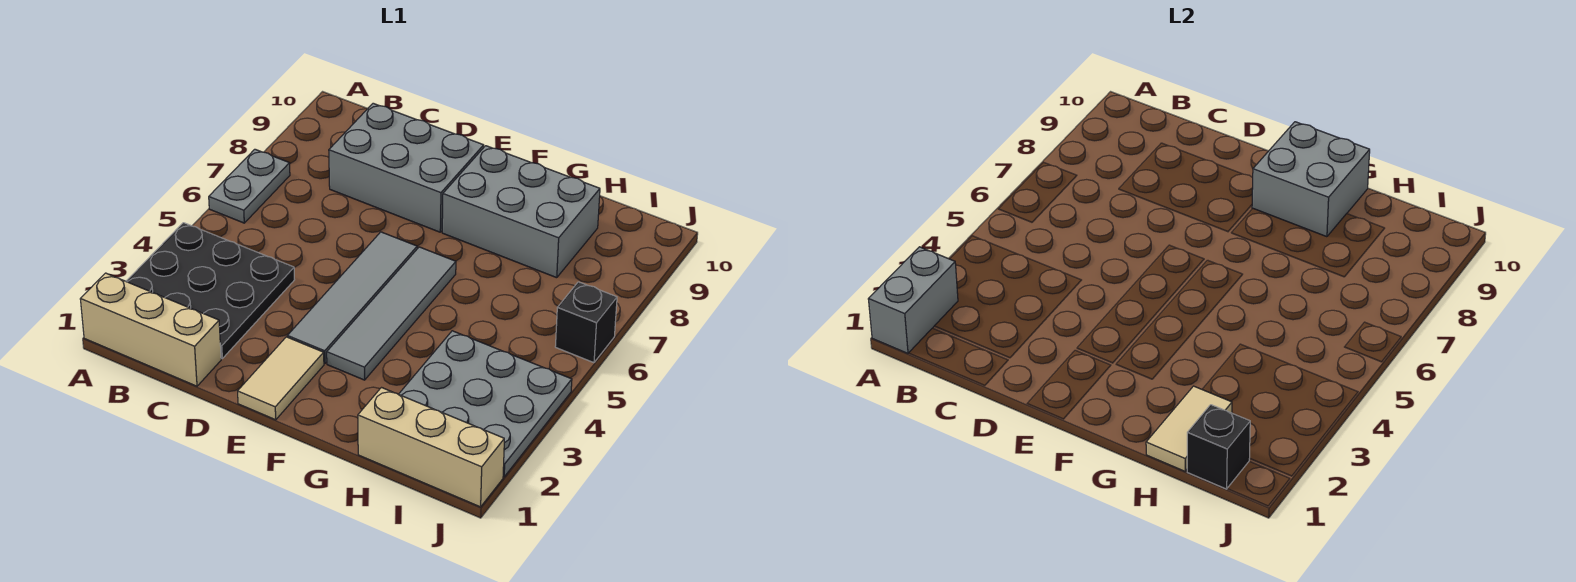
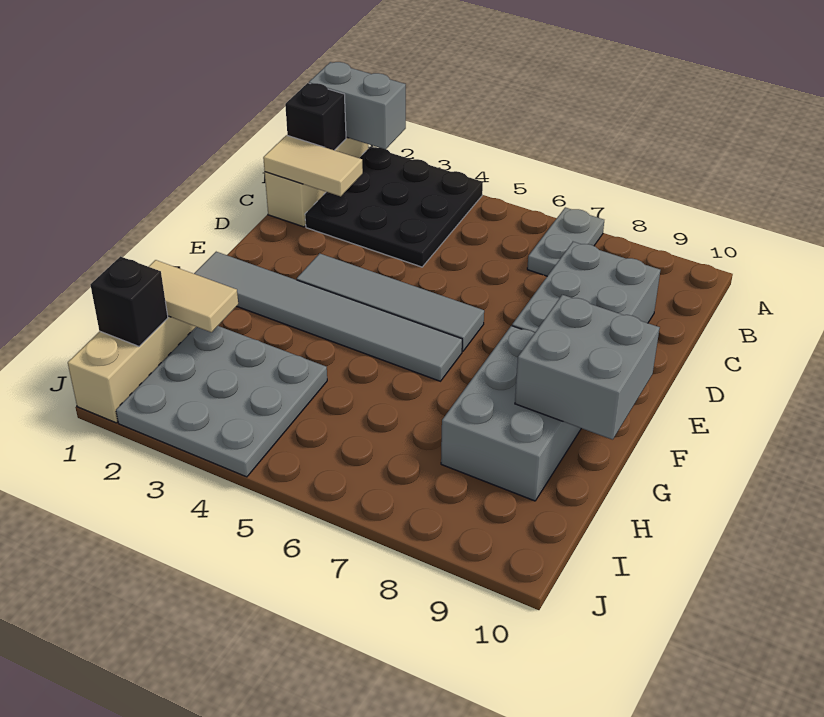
grey plate A6:A7 level 1 -> grey plate A7:B7 level 1
tan tile E1:E2 level 1 -> tan tile C1:C2 level 2
grey tile F3:F6 level 1 -> grey tile F1:F6 level 1
black brick J6 level 1 -> black brick B1 level 2

